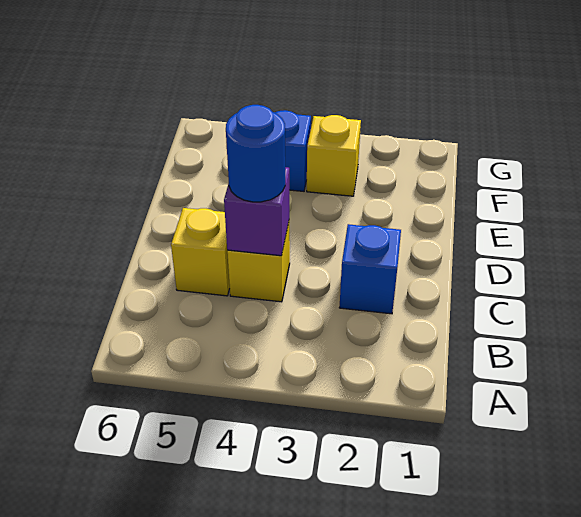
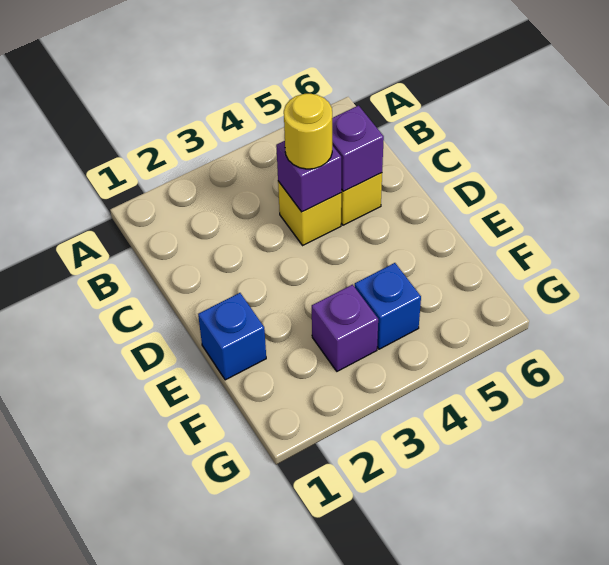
blue brick C2 level 1 -> blue brick E1 level 1
blue round brick C4 level 3 -> yellow round brick C4 level 3
none -> purple brick C5 level 2
yellow brick F3 level 1 -> purple brick F3 level 1

